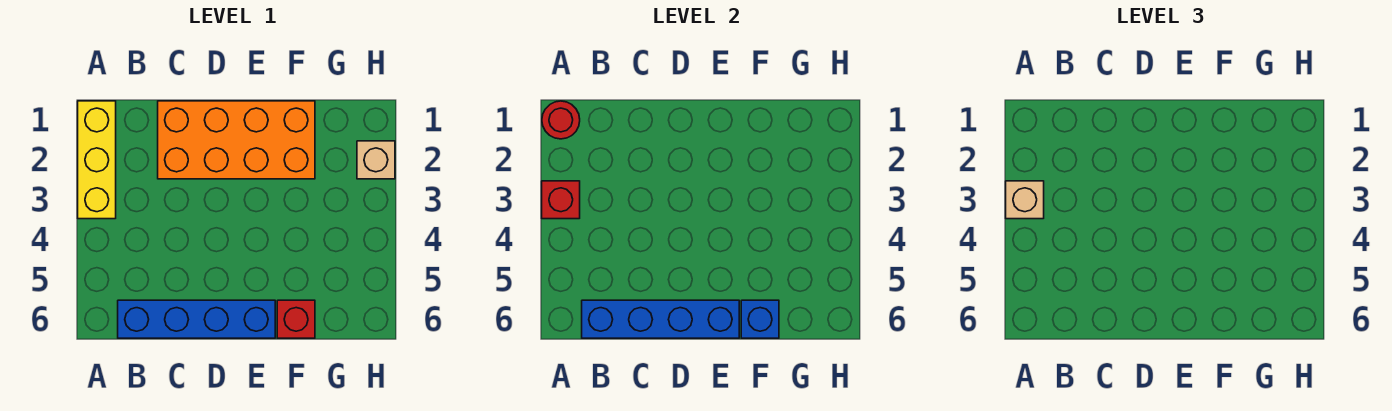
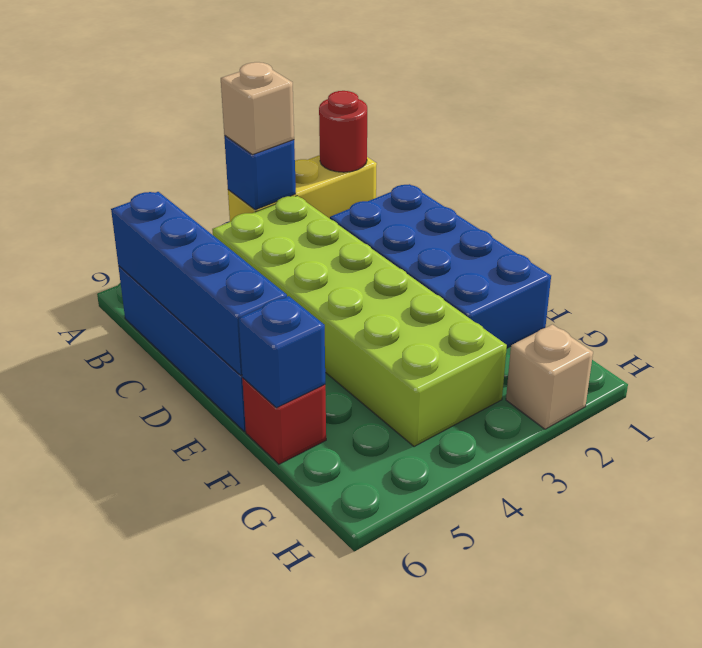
red brick A3 level 2 -> blue brick A3 level 2
none -> lime brick B3:G4 level 1
orange brick C1:F2 level 1 -> blue brick C1:F2 level 1

